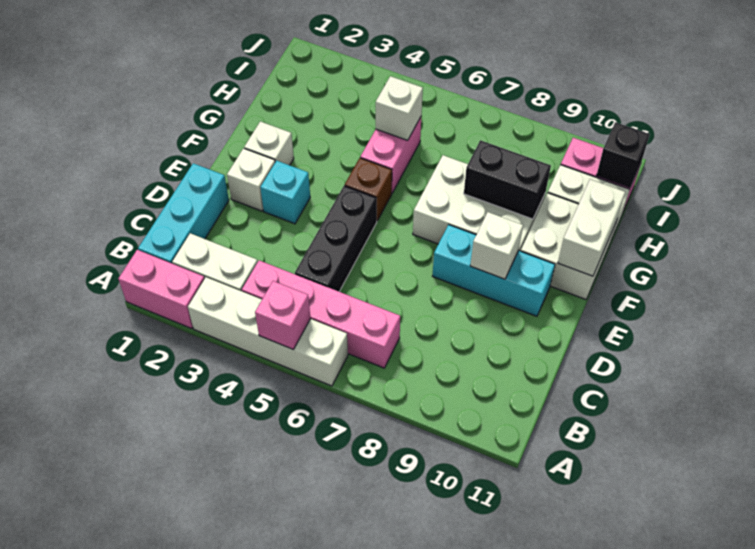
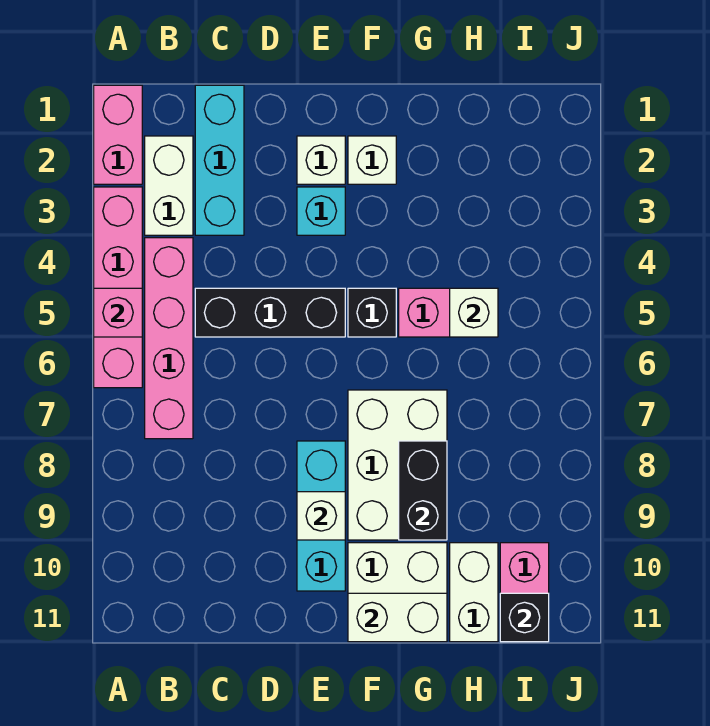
white brick A3:A6 level 1 -> pink brick A3:A6 level 1
cyan brick B1:D1 level 1 -> cyan brick C1:C3 level 1
brown brick F5 level 1 -> black brick F5 level 1

